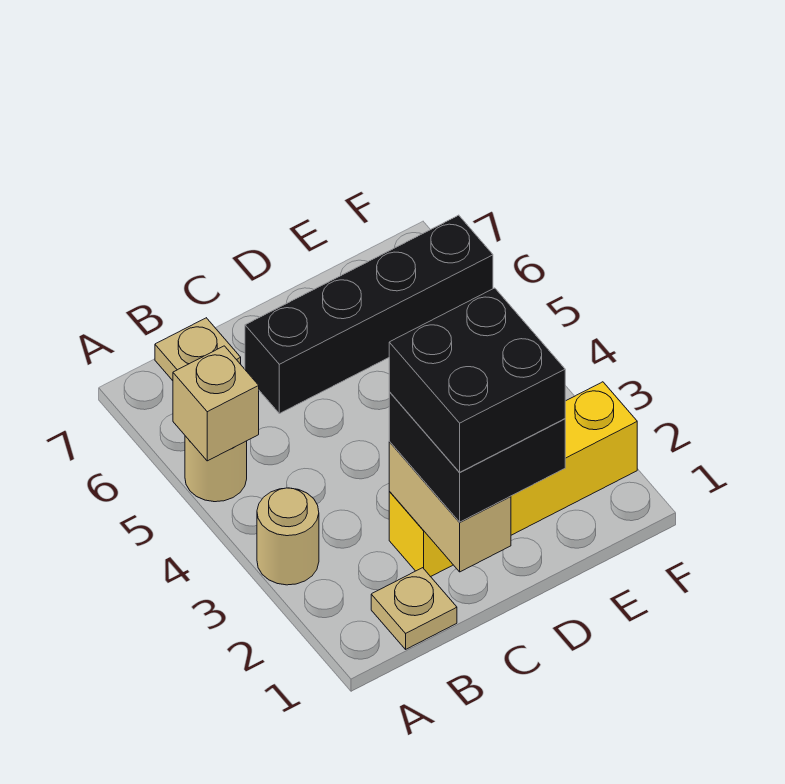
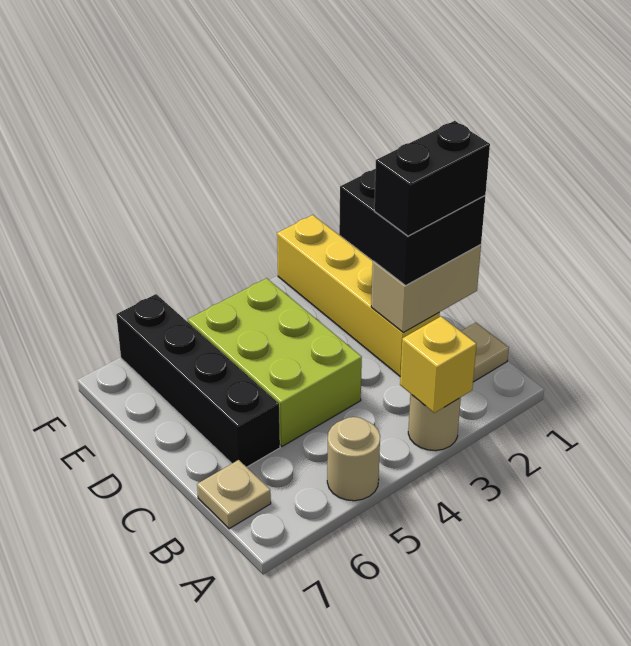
none -> yellow brick A3 level 2
tan brick A5 level 2 -> none
black brick C1:D2 level 4 -> black brick C1:C2 level 4
none -> lime brick C4:E5 level 1

